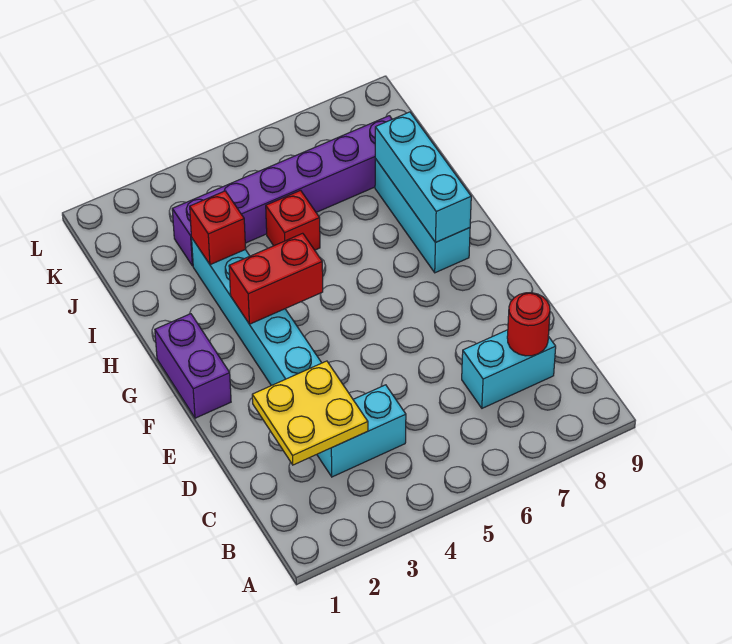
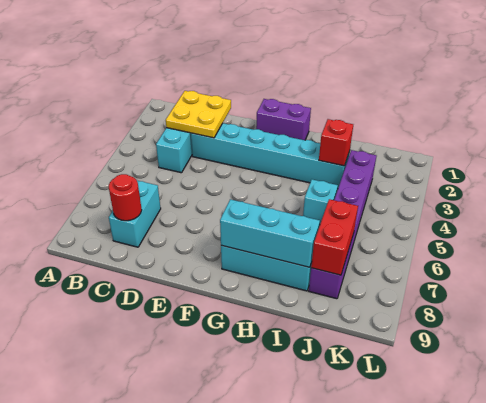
red brick G3:G4 level 2 -> red brick J7:J8 level 2
red brick I5 level 1 -> cyan brick I5 level 1

